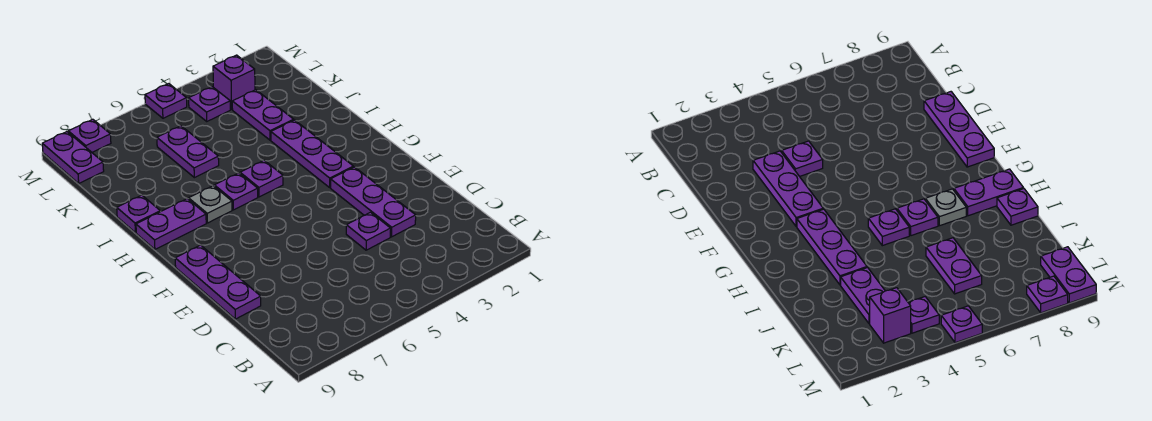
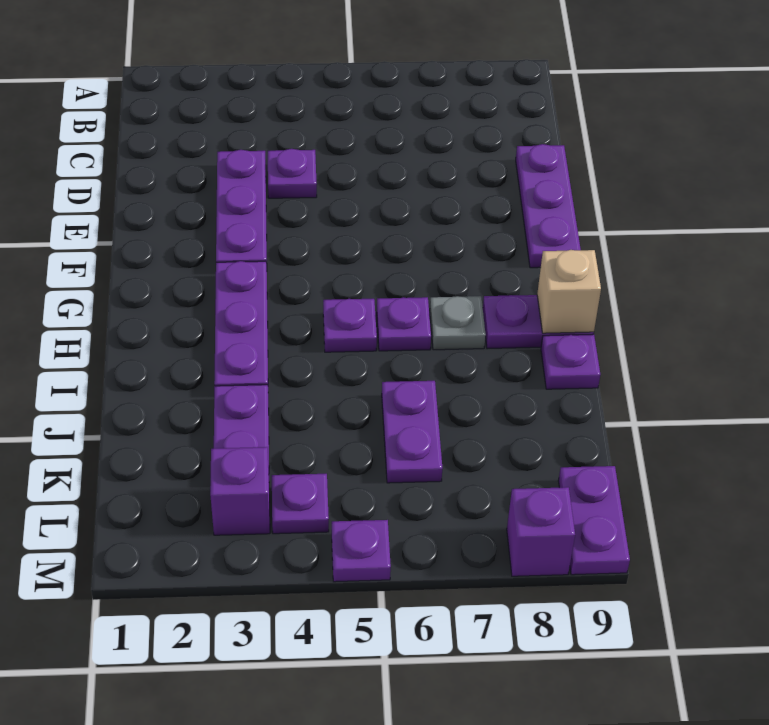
none -> tan brick H9 level 2
purple plate M8 level 1 -> purple brick M8 level 1

